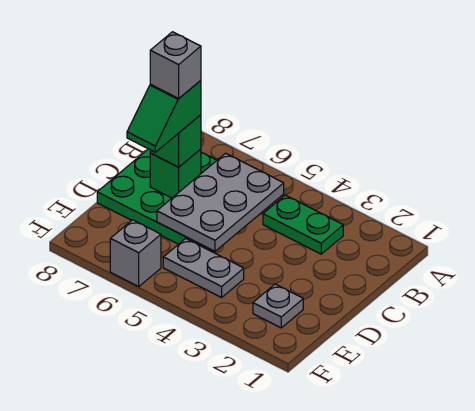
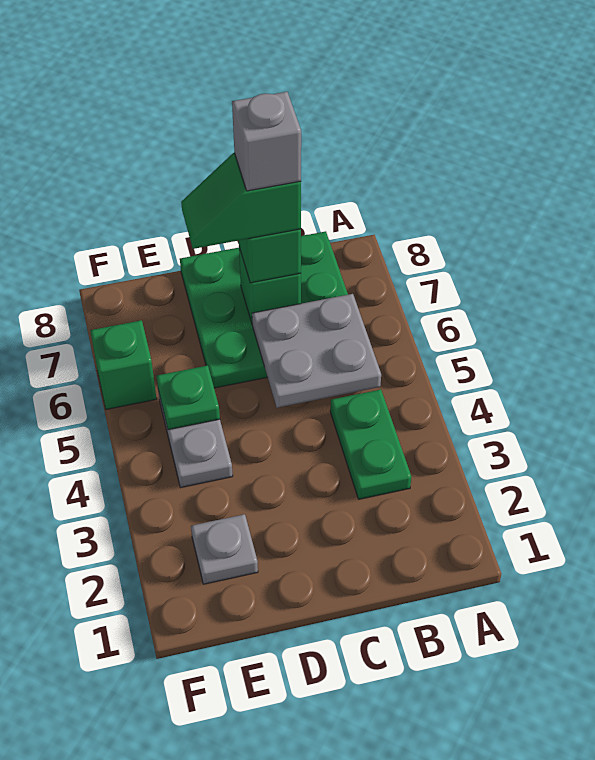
grey plate B5:D6 level 2 -> grey plate B5:C6 level 2
none -> green plate E5 level 2
grey brick F6 level 1 -> green brick F6 level 1

